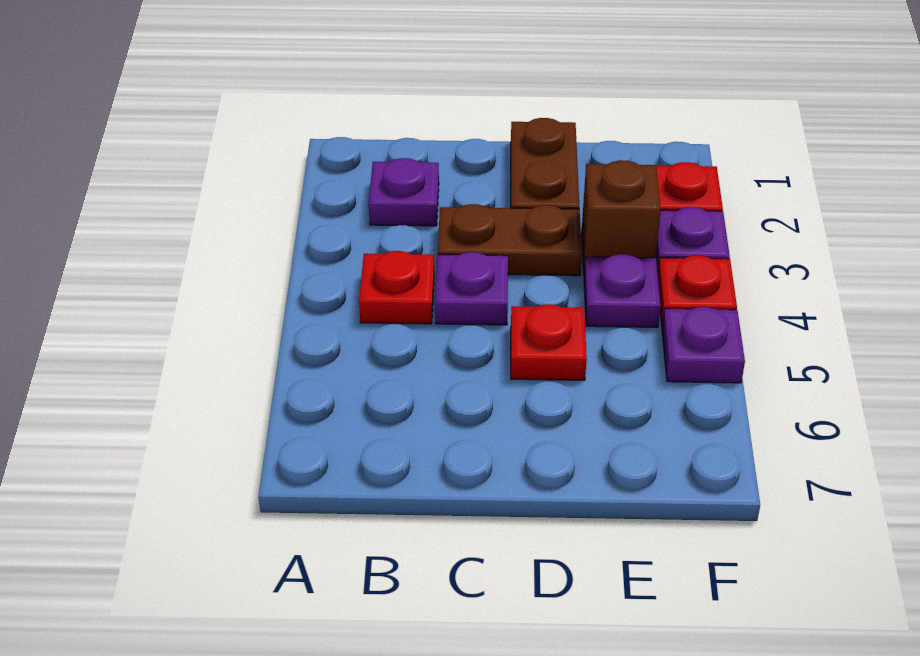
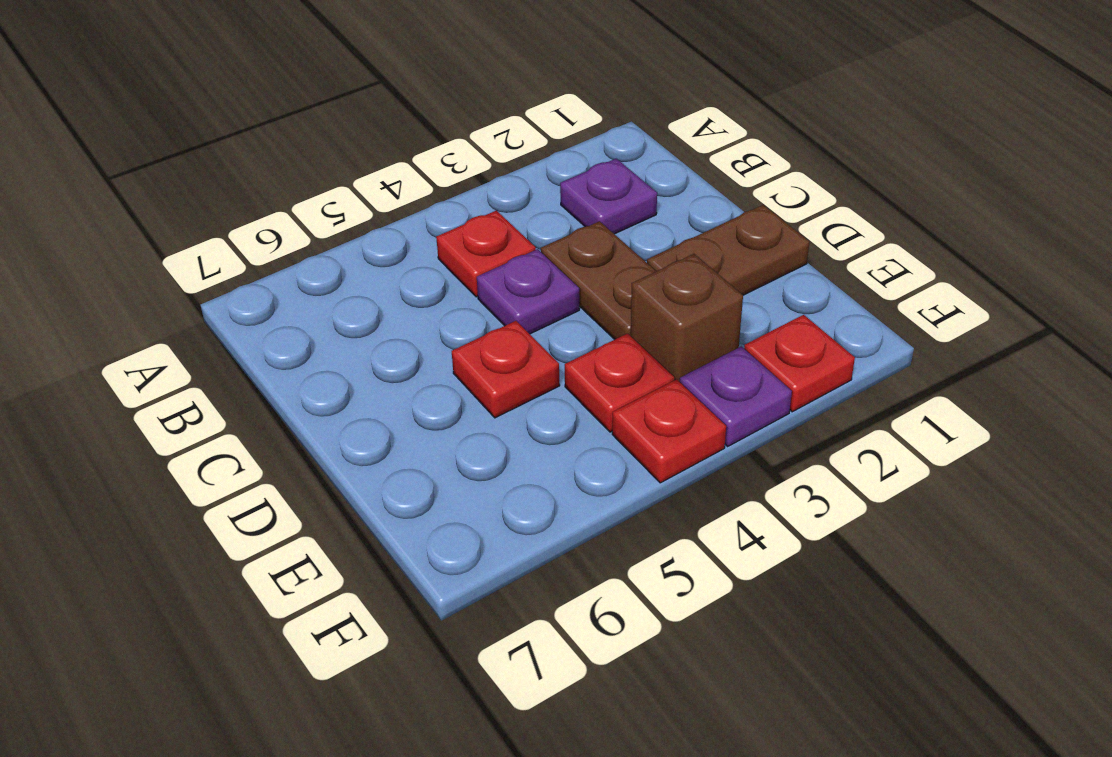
purple plate E4 level 1 -> red plate E4 level 1
purple plate F5 level 1 -> none

